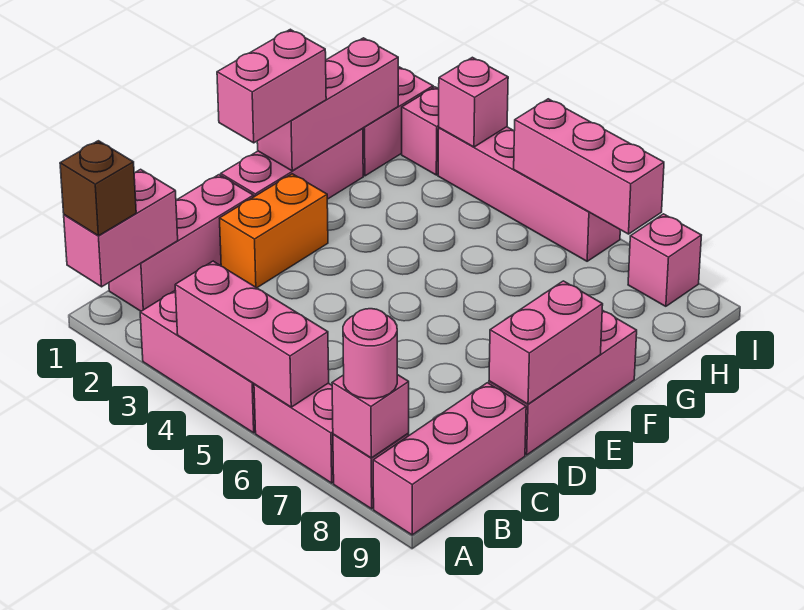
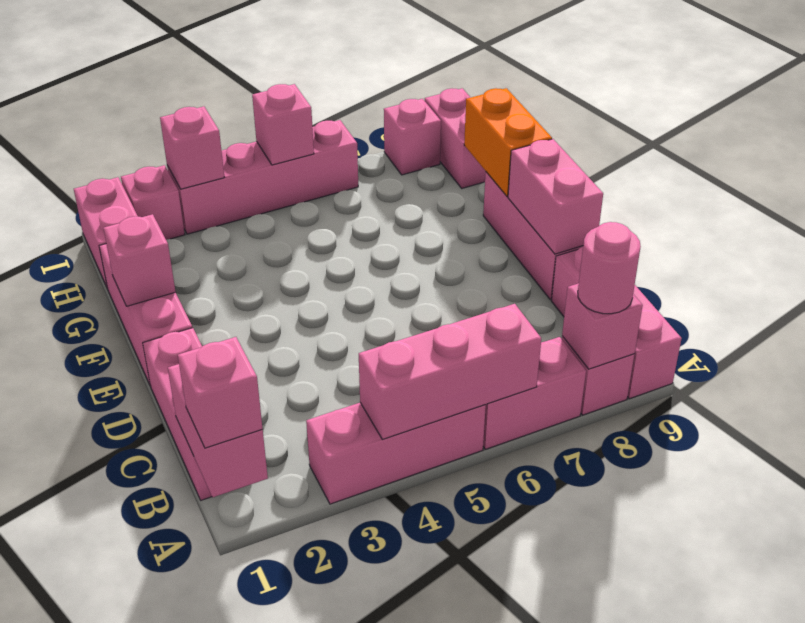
brown brick A1 level 3 -> pink brick A1 level 3
orange brick D2:E2 level 1 -> orange brick F9:G9 level 2
pink brick E1:F1 level 3 -> pink brick H9:I9 level 1
pink brick F1:H1 level 2 -> pink brick F1 level 2
pink brick I5:I7 level 2 -> pink brick I5 level 2

